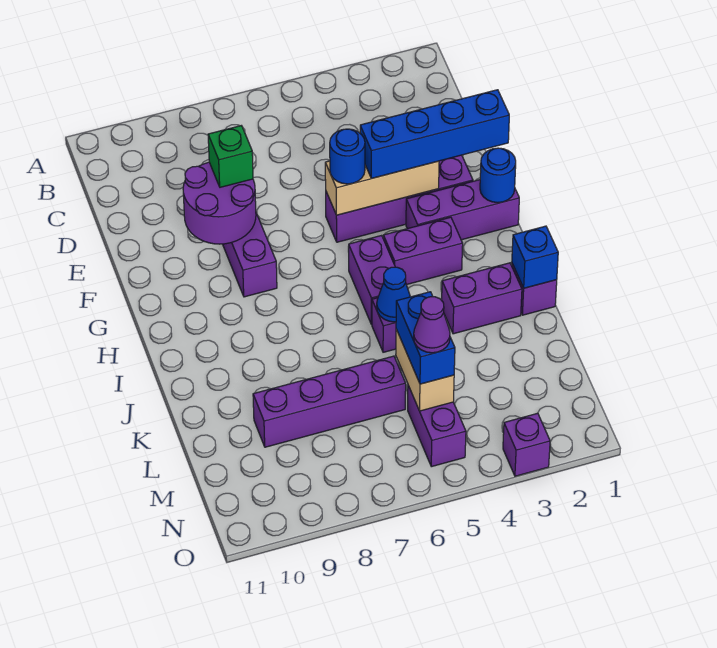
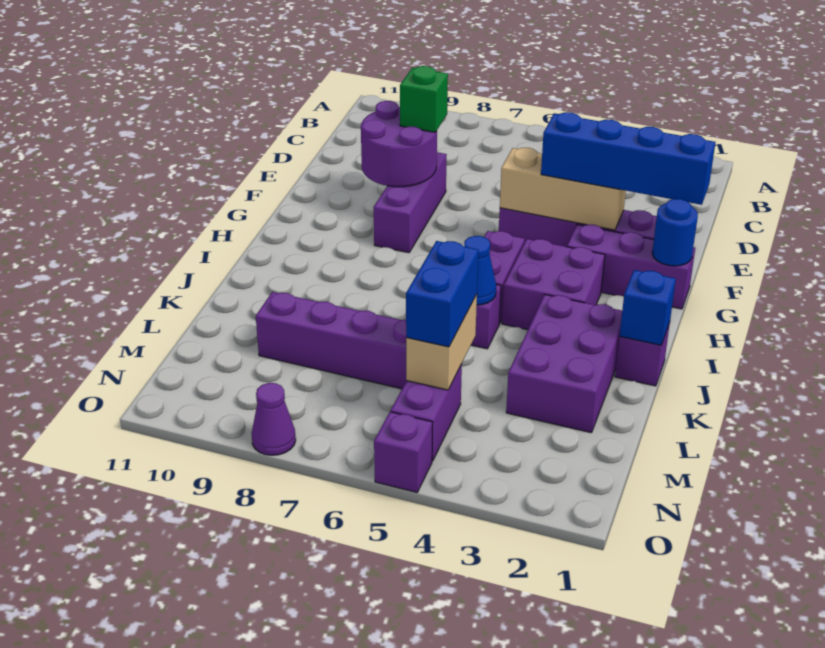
blue round brick F5 level 3 -> none
purple brick H3:H4 level 1 -> purple brick H3:I4 level 1
purple brick J2:J3 level 1 -> purple brick J2:L3 level 1
purple cone M5 level 4 -> purple cone O8 level 1
purple brick O3 level 1 -> purple brick O5 level 1

